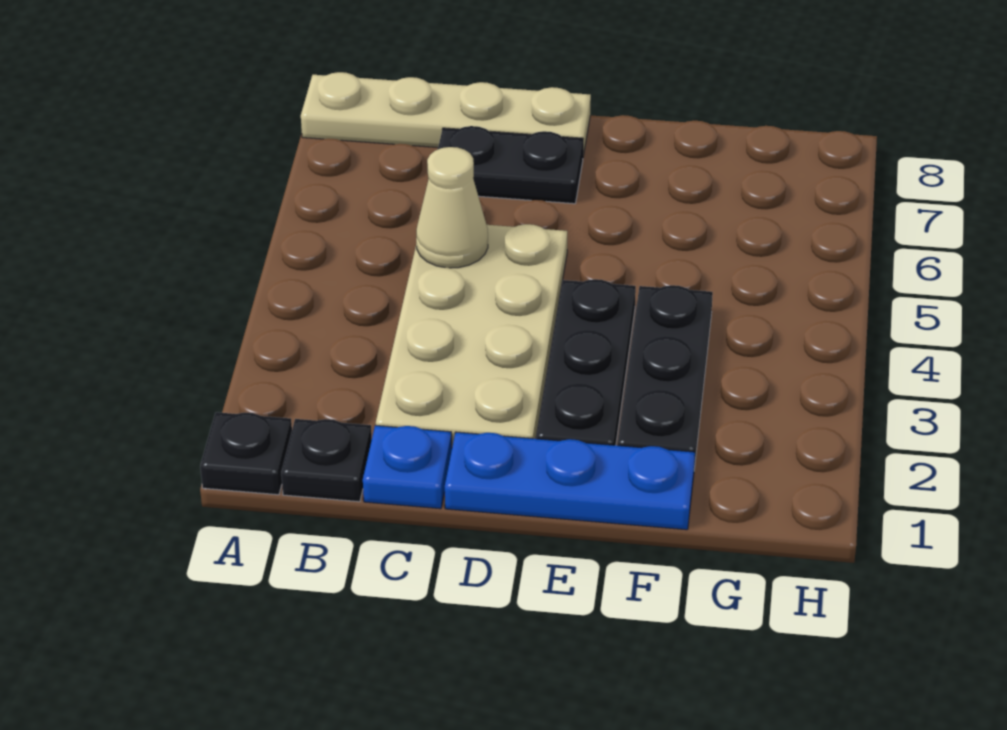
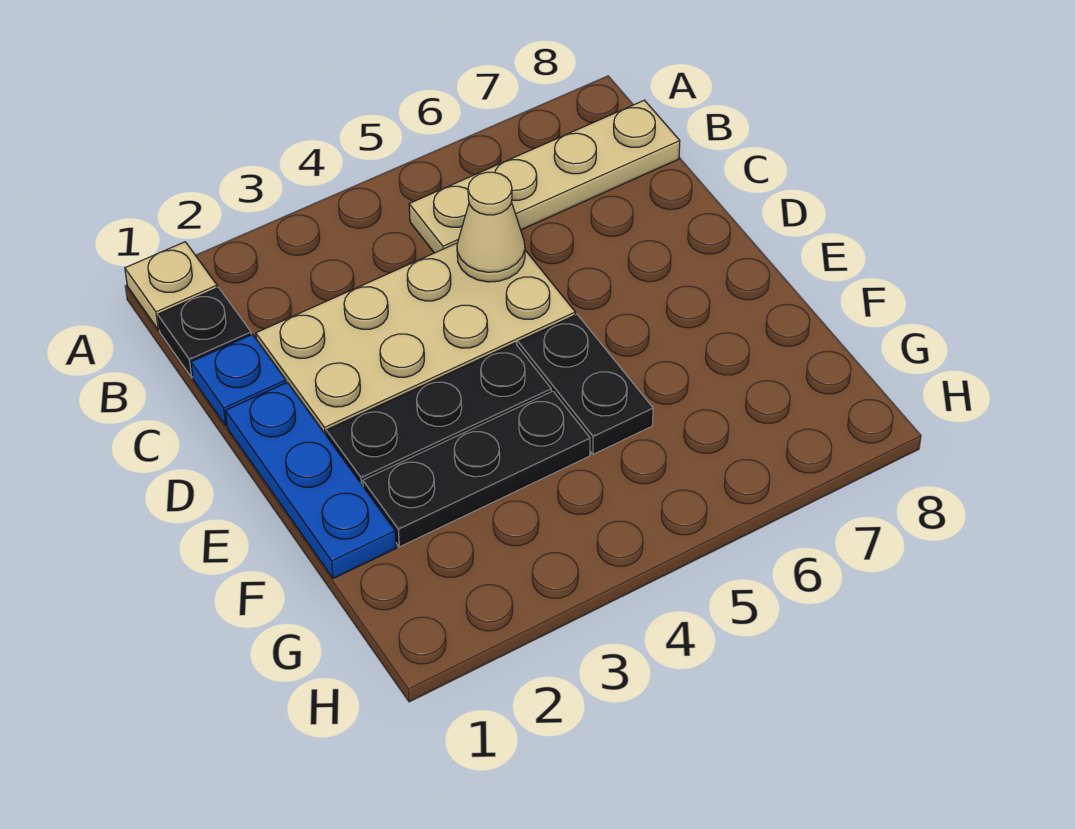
black plate A1 level 1 -> tan plate A1 level 1
tan plate A8:D8 level 1 -> tan plate B5:B8 level 1
black plate C7:D7 level 1 -> black plate E5:F5 level 1

